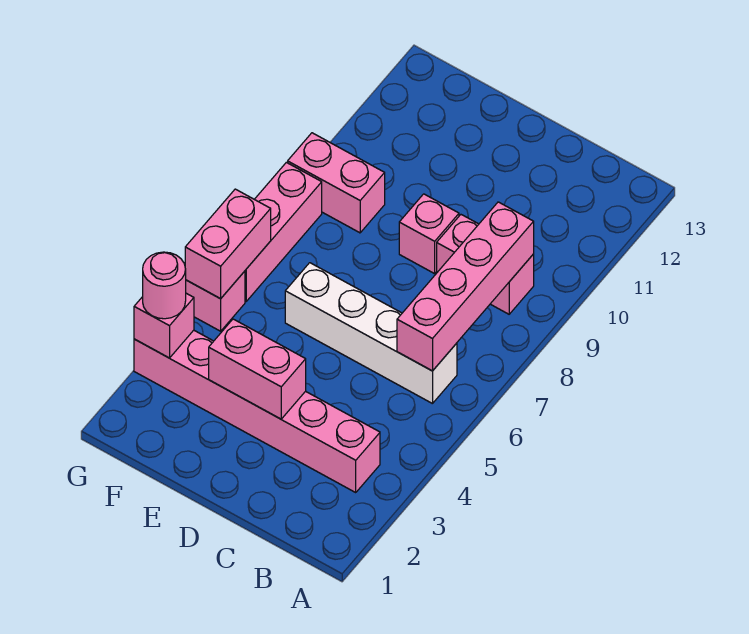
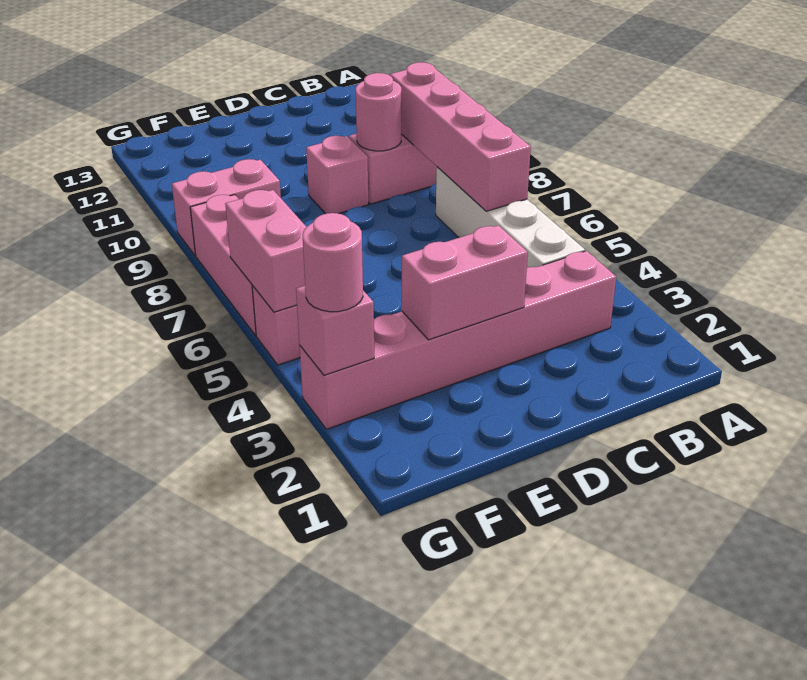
white brick B6:E6 level 1 -> white brick B4:B7 level 1
none -> pink round brick C9 level 2

